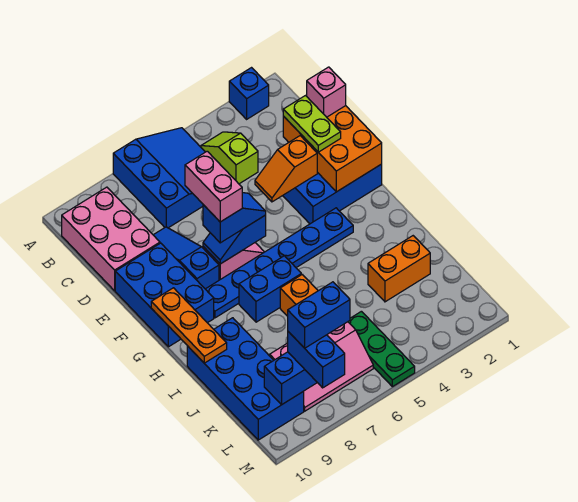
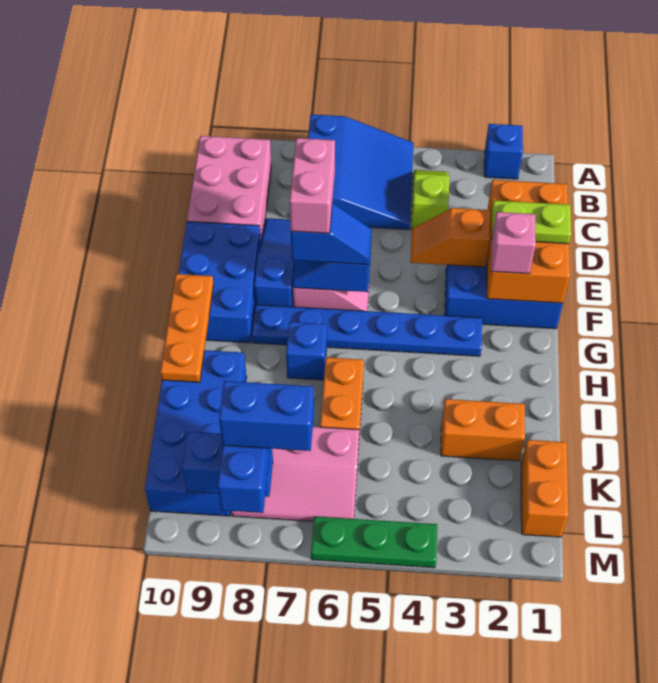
pink brick D1 level 3 -> pink brick F2 level 3
lime plate D2:E2 level 3 -> lime plate E1:E2 level 3
blue brick H6:H7 level 1 -> blue brick H7 level 1
none -> orange brick K1:L1 level 1
green plate K5:M5 level 1 -> green plate M4:M6 level 1

